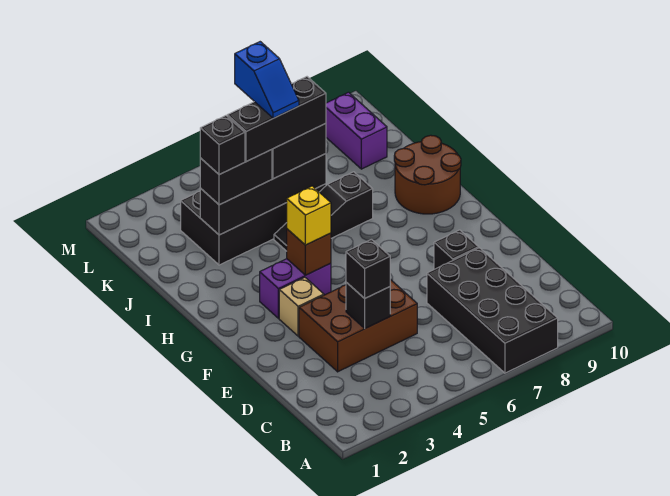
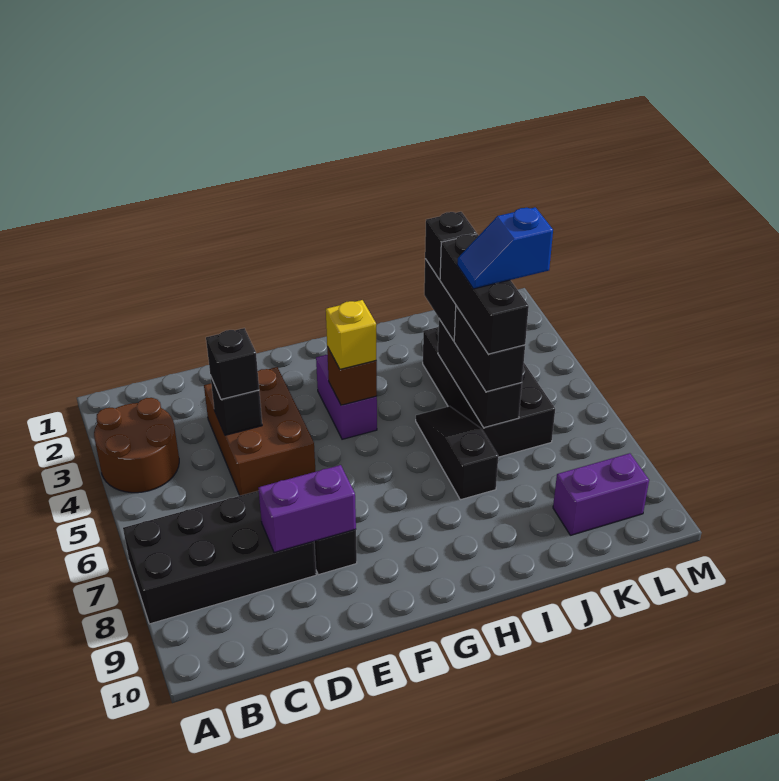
none -> purple brick D8:E8 level 2
tan brick F3 level 1 -> none
brown round brick H9:I10 level 1 -> brown round brick A3:B4 level 1
black brick J3:J6 level 2 -> black brick J4:J6 level 2

